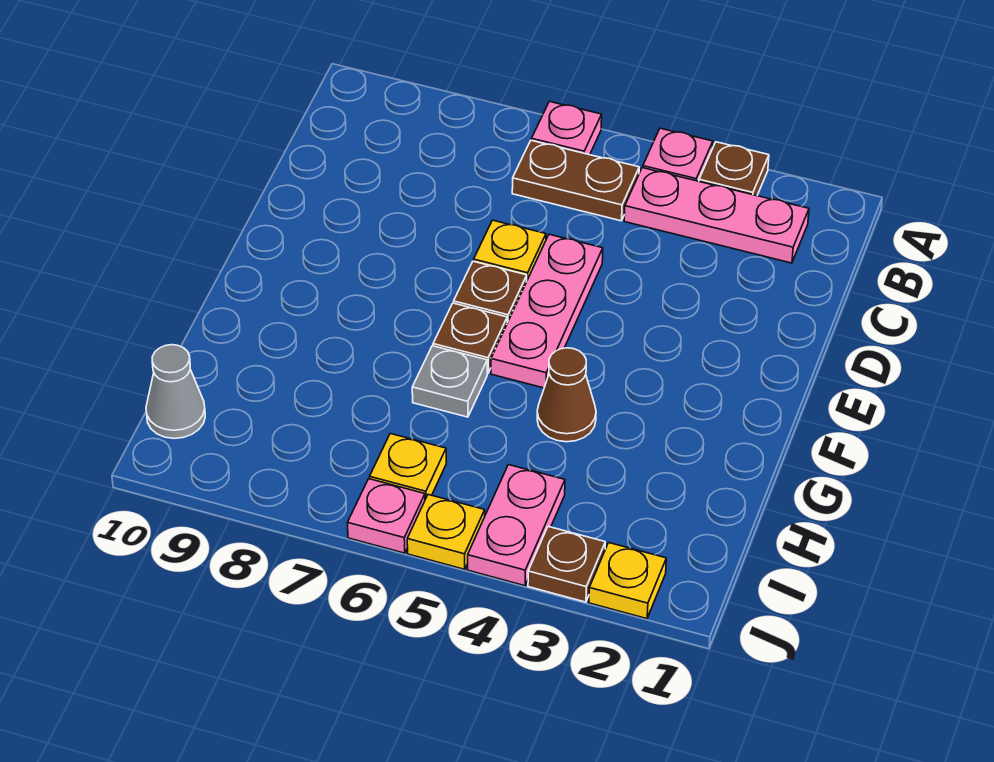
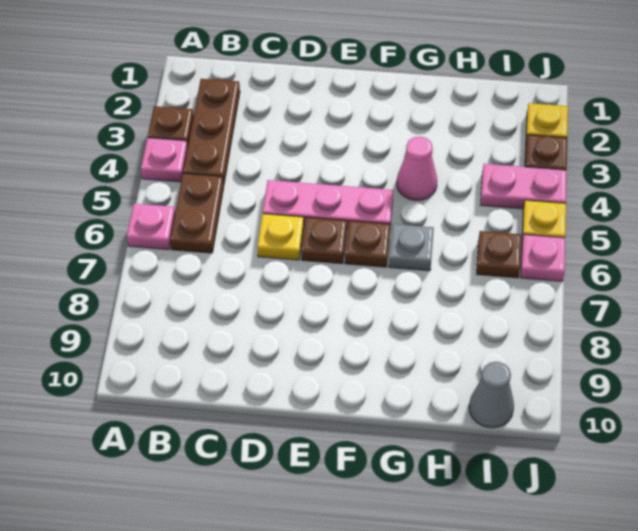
pink plate B2:B4 level 1 -> brown plate B2:B4 level 1
brown cone G4 level 1 -> pink cone G4 level 1
yellow plate I6 level 1 -> brown plate I6 level 1

